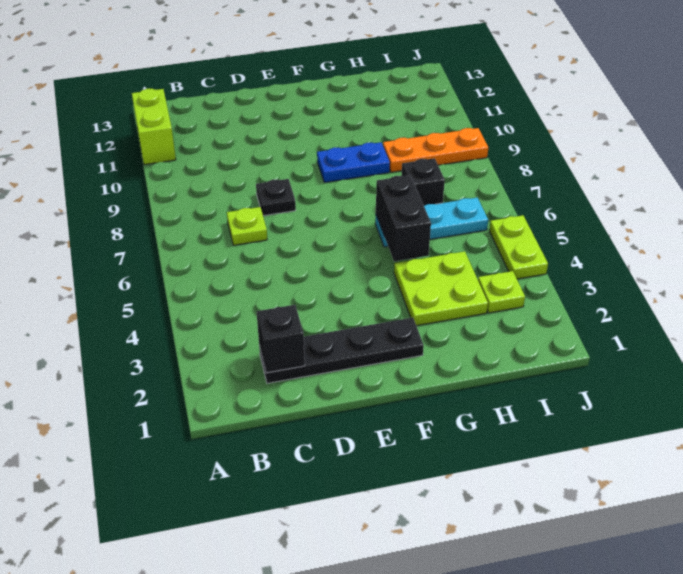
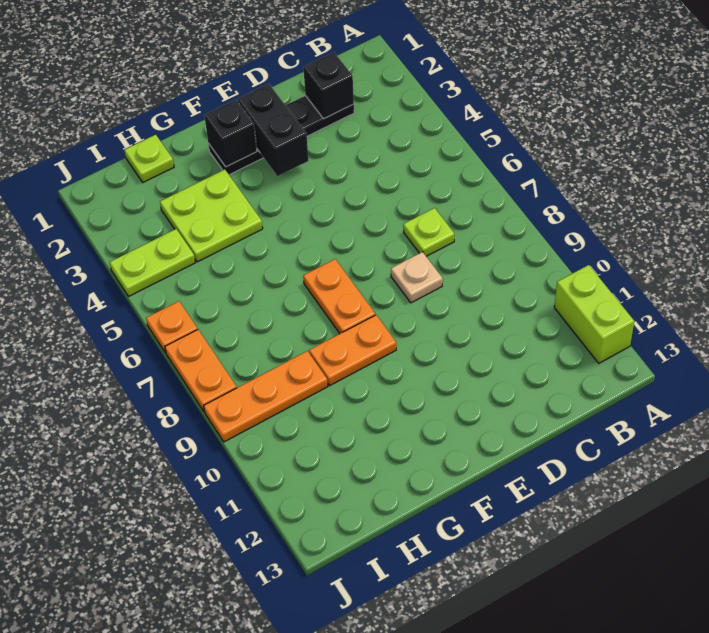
black plate D8 level 1 -> tan plate D8 level 1
none -> orange plate F7:F8 level 1
blue plate F9:G9 level 1 -> orange plate F9:G9 level 1
black brick G5:G6 level 2 -> black brick E2:E3 level 2
cyan plate G6:I6 level 1 -> none
black brick H7 level 1 -> black brick F2 level 2
lime plate I3 level 1 -> lime plate H1 level 1
lime plate J4:J5 level 1 -> lime plate I4:J4 level 1
none -> orange plate J6 level 1
none -> orange plate J7:J8 level 1

